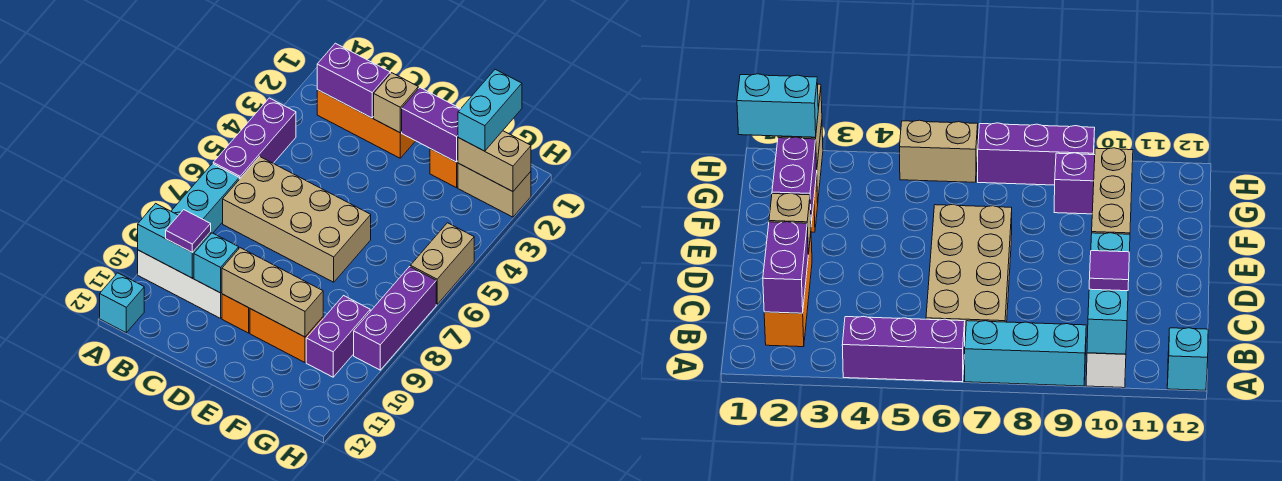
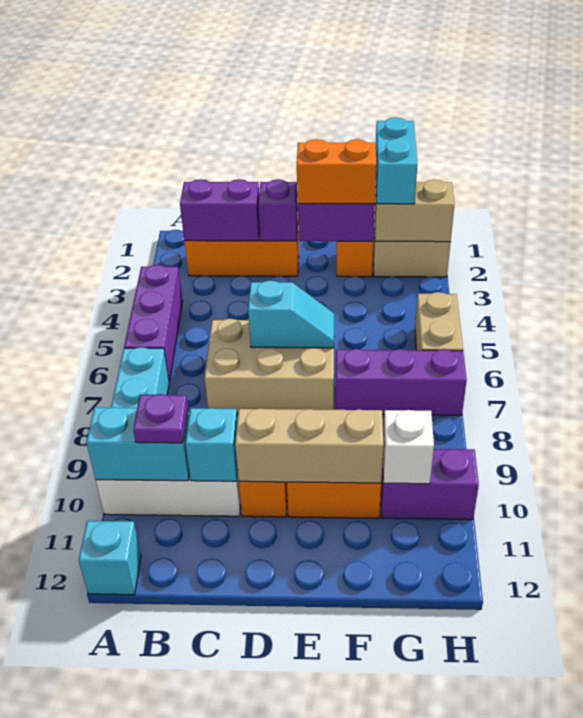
tan brick B6:E7 level 1 -> tan brick C6:E7 level 1
purple tile B10 level 3 -> purple plate B10 level 3
tan brick D2 level 2 -> purple brick D2 level 2
none -> cyan slope D6:E6 level 2 top D
none -> orange brick E2:F2 level 3
purple brick G9:G10 level 1 -> purple brick G10:H10 level 1
none -> white brick G10 level 2
purple brick H7:H9 level 1 -> purple brick F7:H7 level 1

